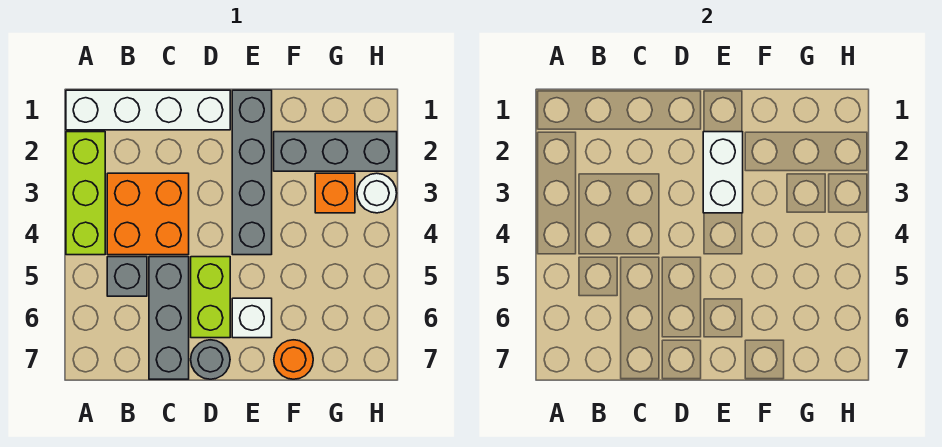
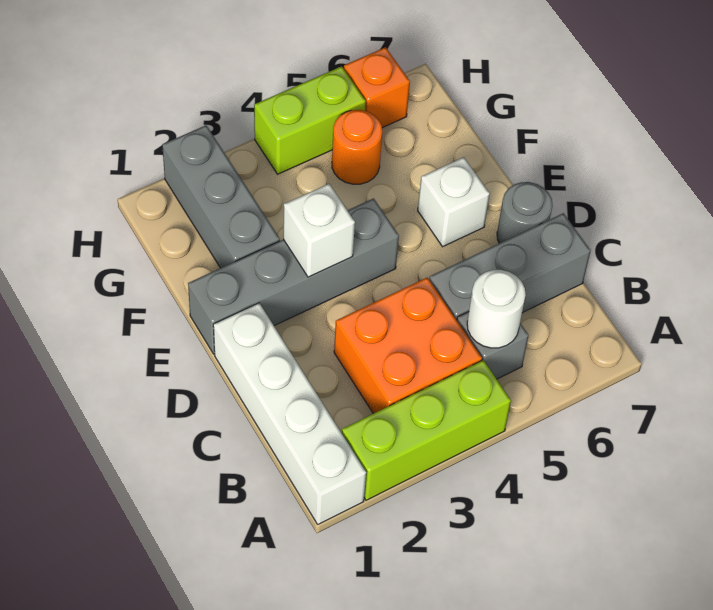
lime brick D5:D6 level 1 -> lime brick H4:H5 level 1
white brick E2:E3 level 2 -> white brick E3 level 2
orange round brick F7 level 1 -> orange round brick G5 level 1
orange brick G3 level 1 -> orange brick H6 level 1
white round brick H3 level 1 -> white round brick B5 level 2

